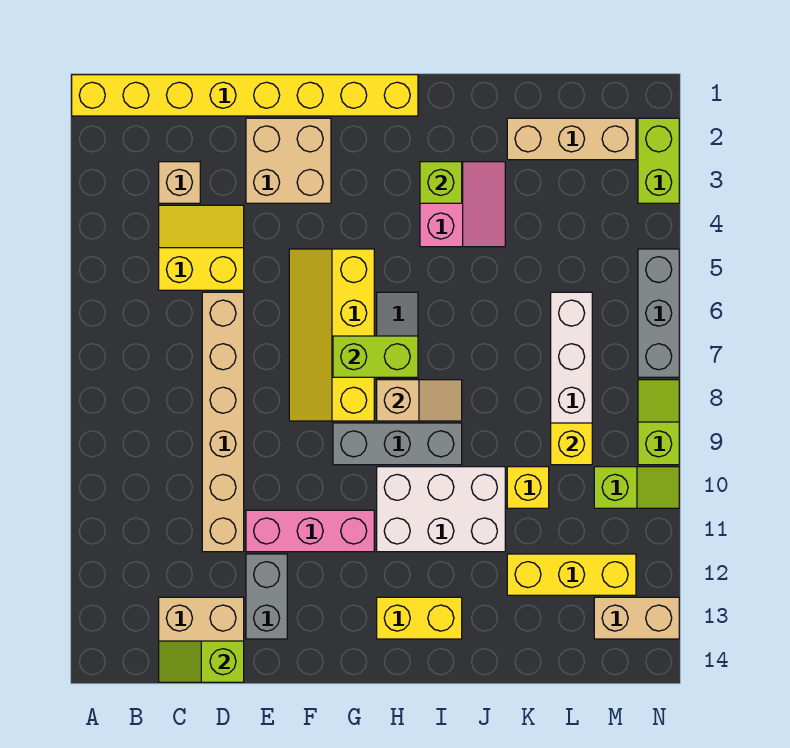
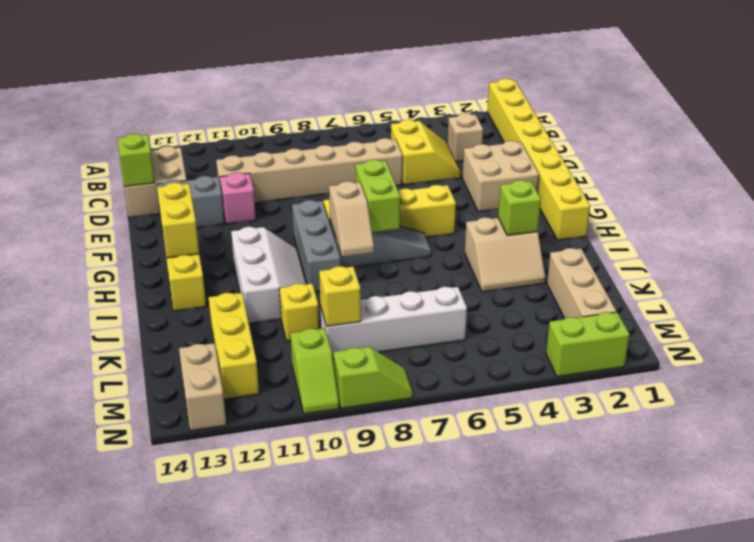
pink brick E11:G11 level 1 -> pink brick E11 level 1
none -> yellow brick G13:H13 level 2
white brick H10:J11 level 1 -> white slope H10:J11 level 1 top 11
pink slope I3:J4 level 1 top I -> tan slope I3:J4 level 1 top I
grey brick N5:N7 level 1 -> none

